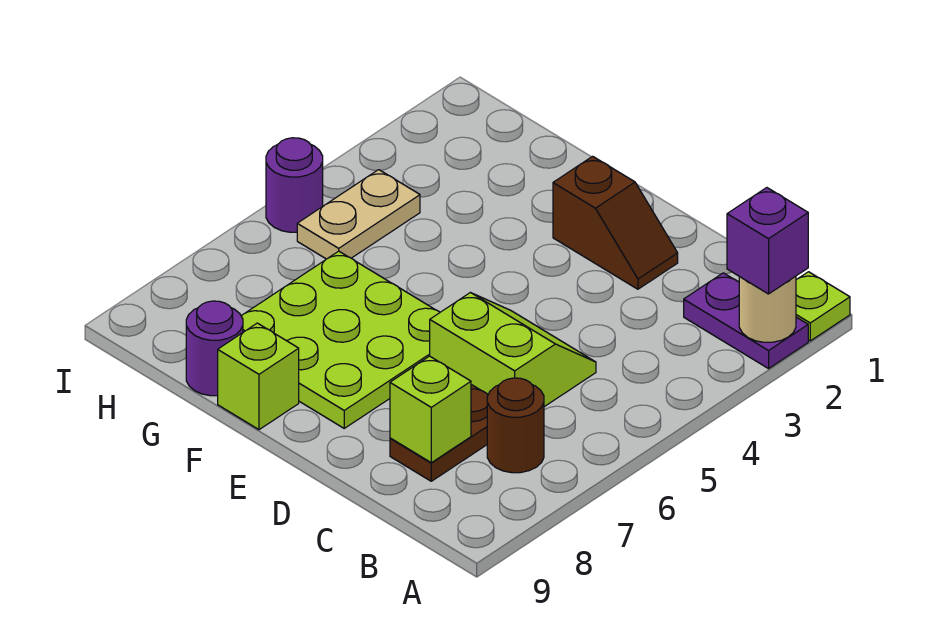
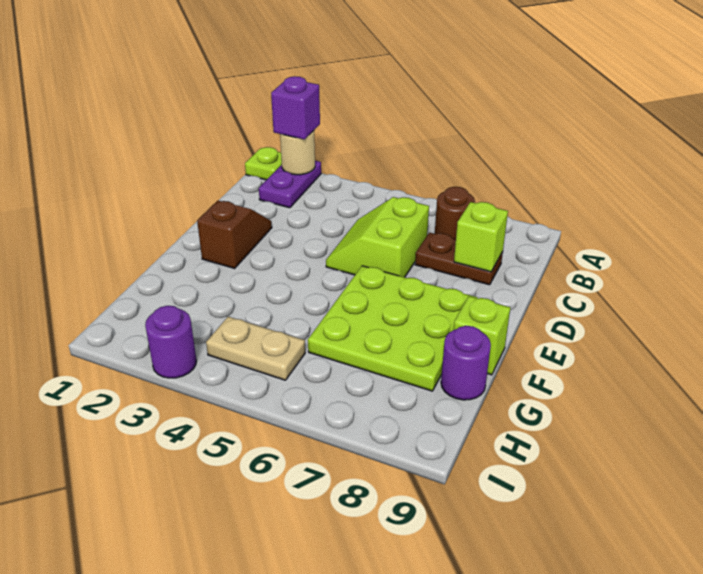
purple round brick I5 level 1 -> purple round brick I3 level 1

